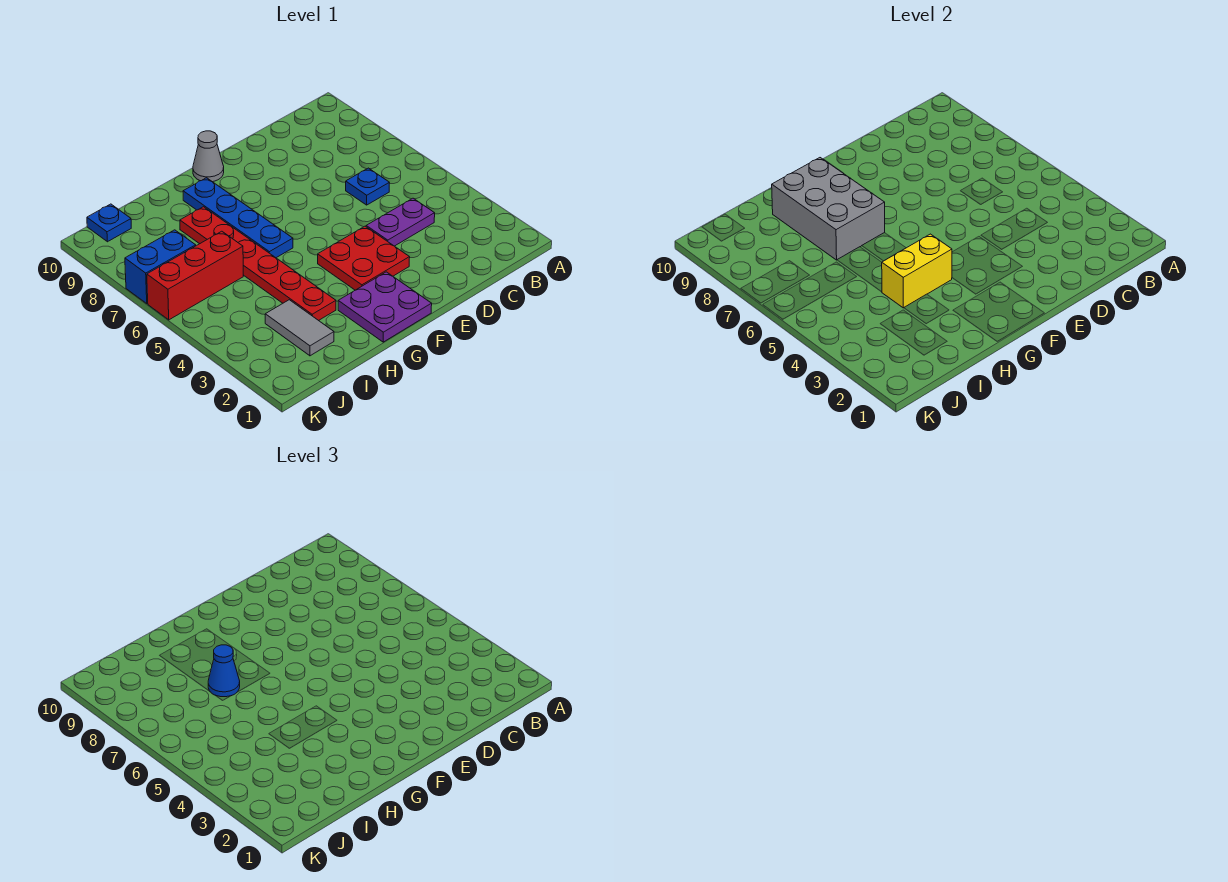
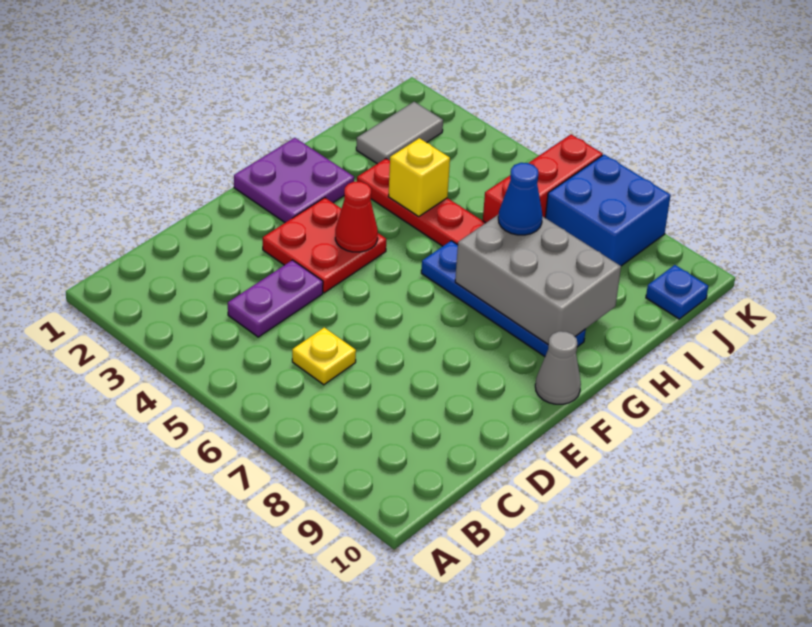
blue plate C6 level 1 -> yellow plate C6 level 1
none -> red cone F4 level 2
yellow brick G4:H4 level 2 -> yellow brick H4 level 2
grey tile I2:I3 level 1 -> grey tile I2:J2 level 1
blue brick J7:K7 level 1 -> blue brick J7:K8 level 1

